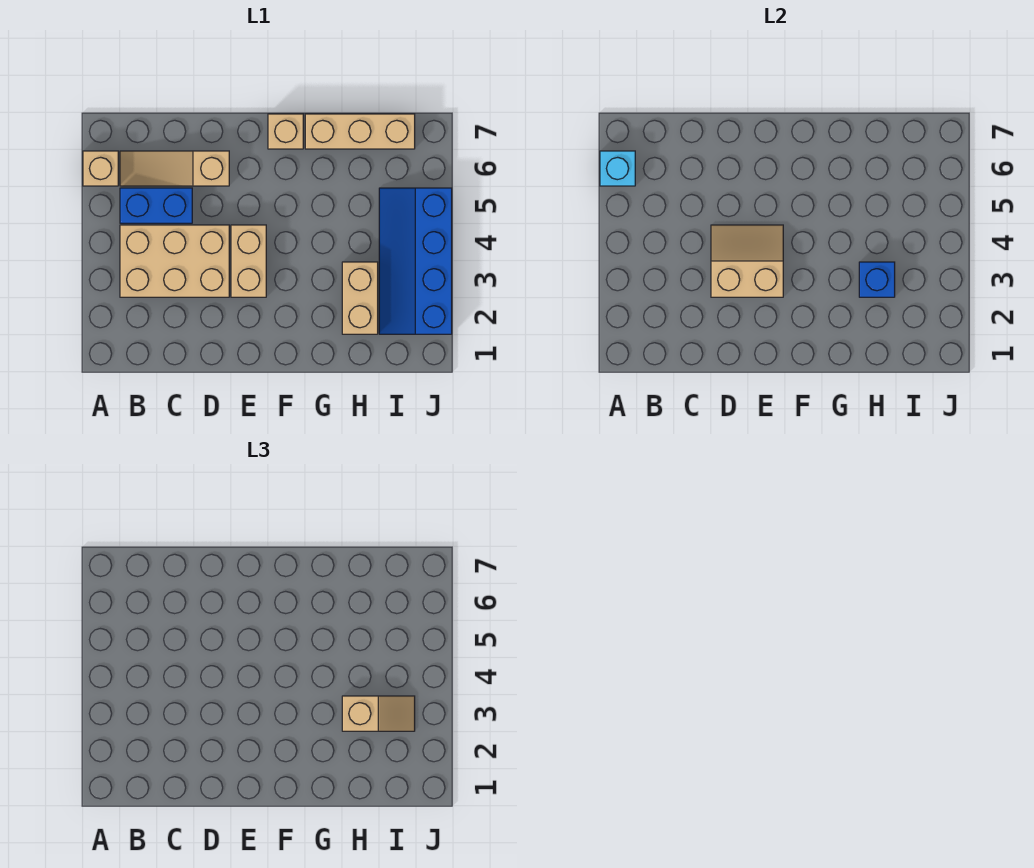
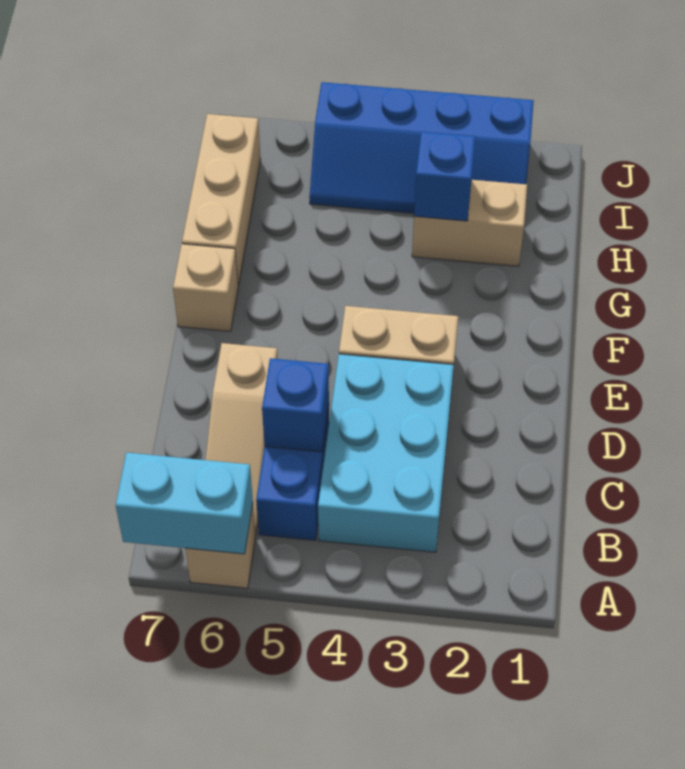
cyan brick A6 level 2 -> cyan brick A6:A7 level 2
tan brick B3:D4 level 1 -> cyan brick B3:D4 level 1
none -> blue brick C5 level 2
tan slope D3:E4 level 2 top 3 -> none
tan slope H3:I3 level 3 top H -> none

